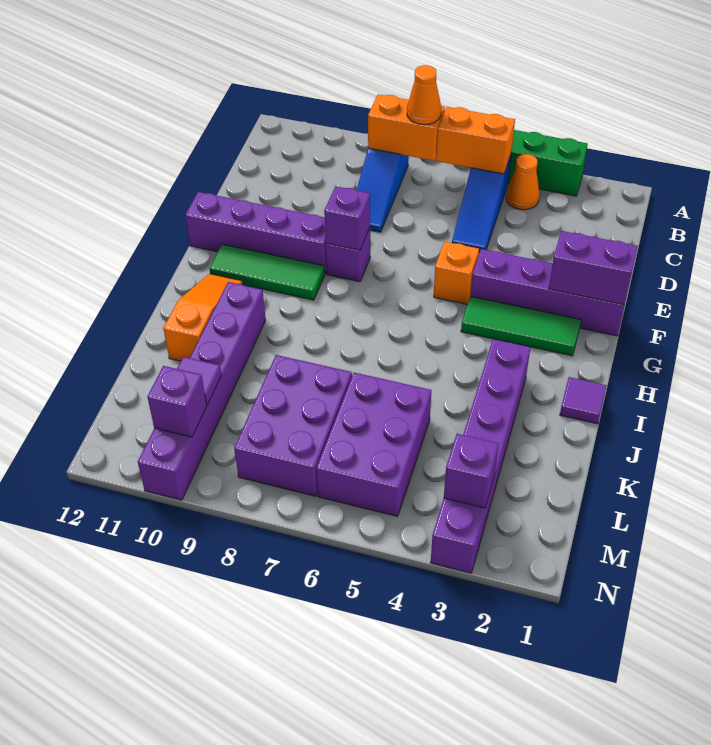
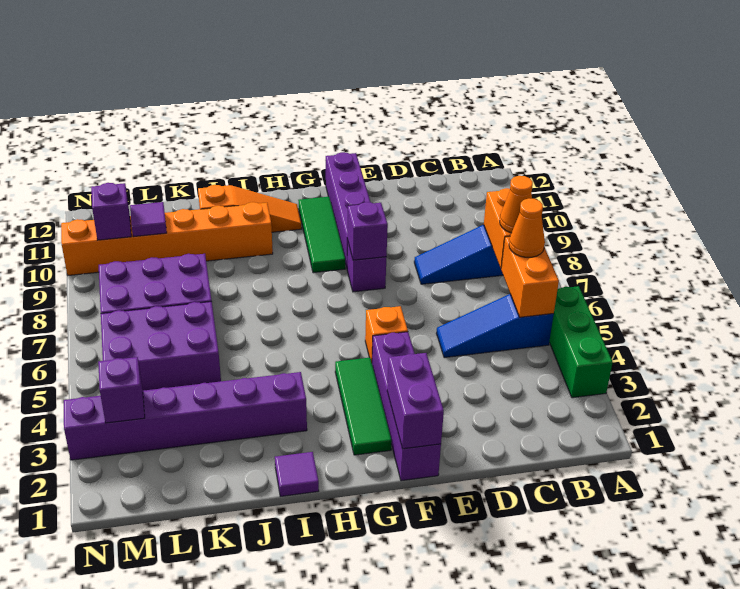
orange cone B4 level 1 -> orange cone B6 level 3
purple brick I10:N10 level 1 -> orange brick I10:N10 level 1

